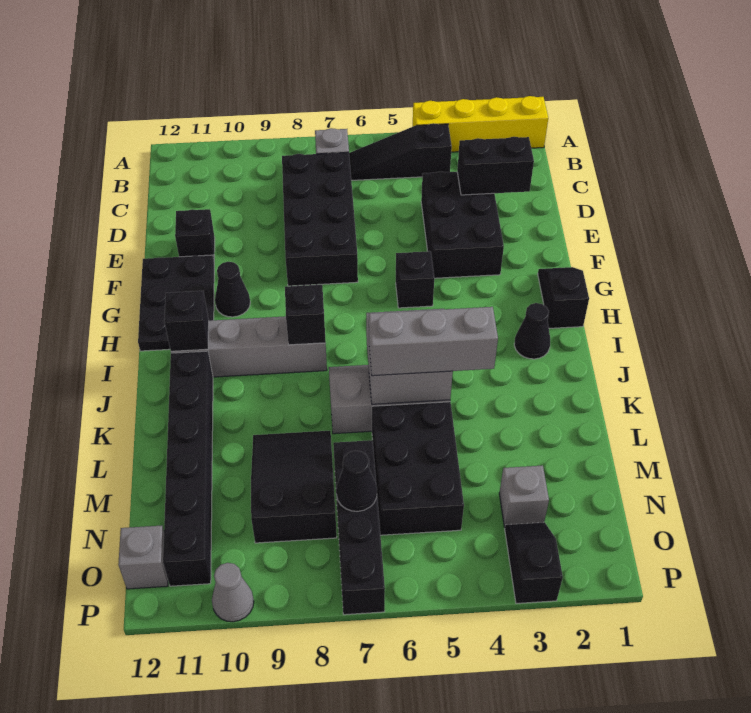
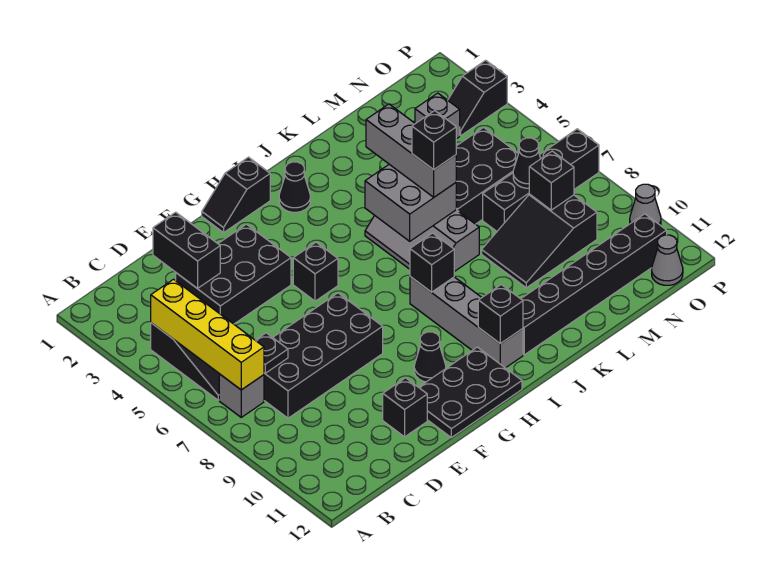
yellow brick A1:A4 level 1 -> yellow brick B4:B7 level 2
none -> black plate C7 level 2
none -> black brick K6 level 4
none -> black brick N8 level 2
grey brick O12 level 1 -> grey cone O12 level 1

